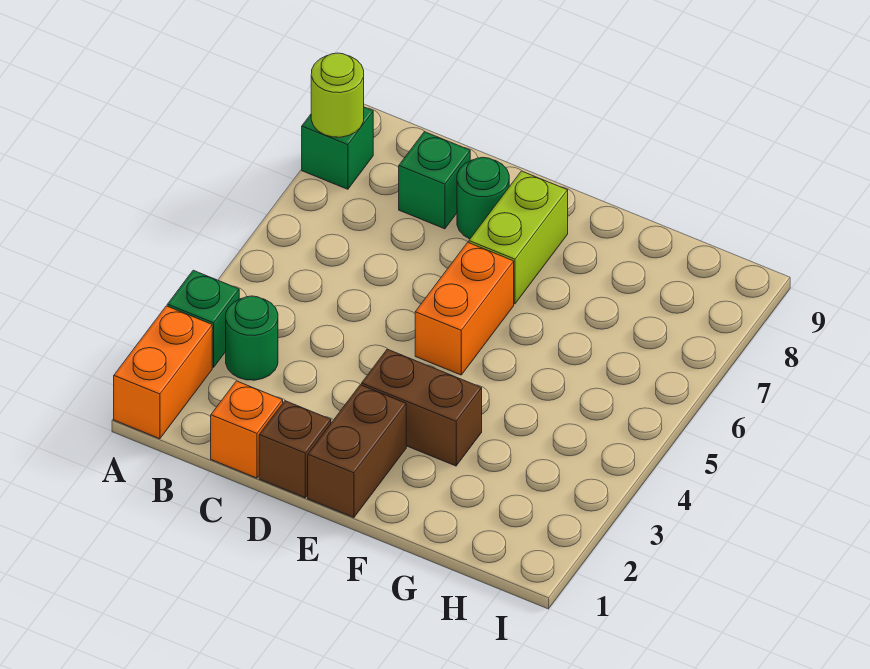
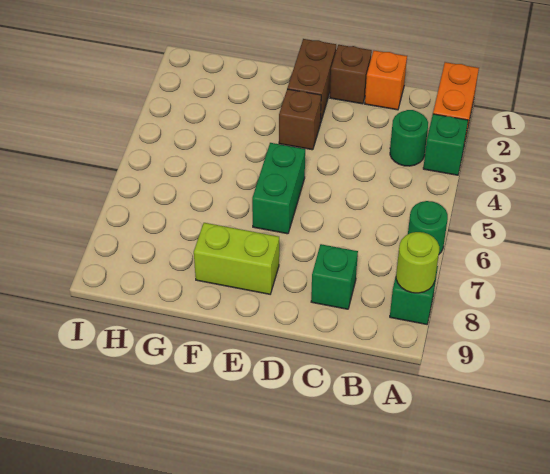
green round brick D8 level 1 -> green round brick A6 level 1
brown brick E3:F3 level 1 -> brown brick E3 level 1
orange brick E5:E6 level 1 -> green brick E5:E6 level 1
lime brick E7:E8 level 1 -> lime brick E8:F8 level 1

